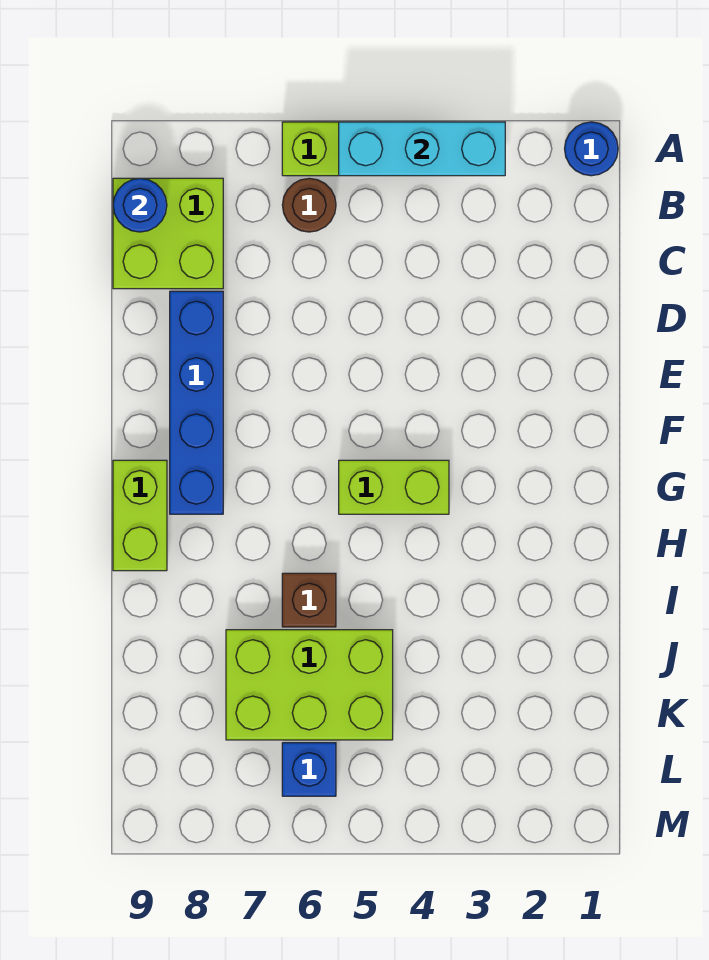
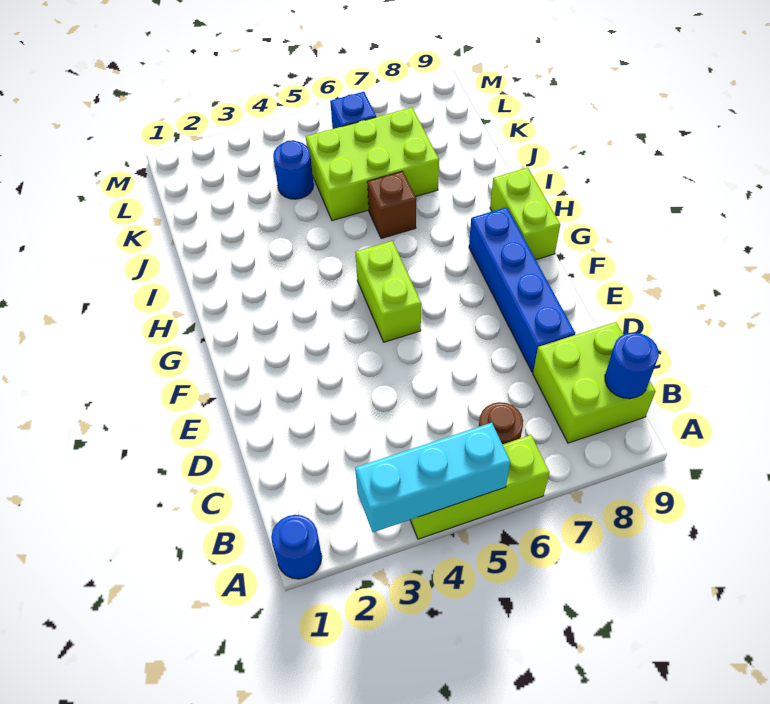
lime brick G4:G5 level 1 -> lime brick F5:G5 level 1
none -> blue round brick K4 level 1

